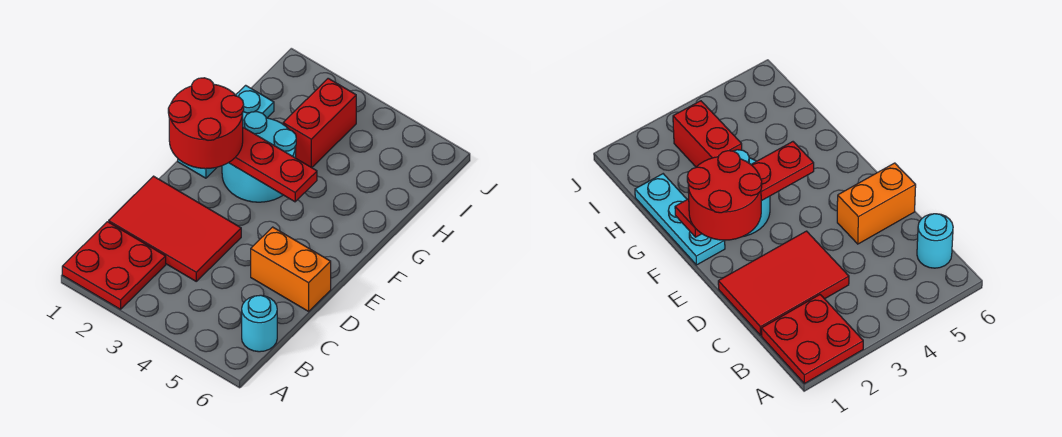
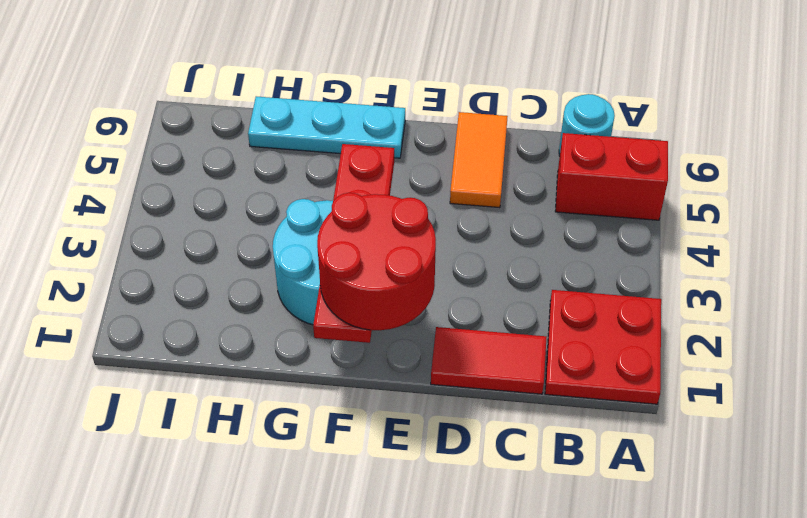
red tile C1:D3 level 1 -> red tile C1:D1 level 1
orange brick D5:D6 level 1 -> orange tile D5:D6 level 1
cyan plate F1:H1 level 1 -> cyan plate F6:H6 level 1
red brick H3:I3 level 1 -> red brick A5:B5 level 1

